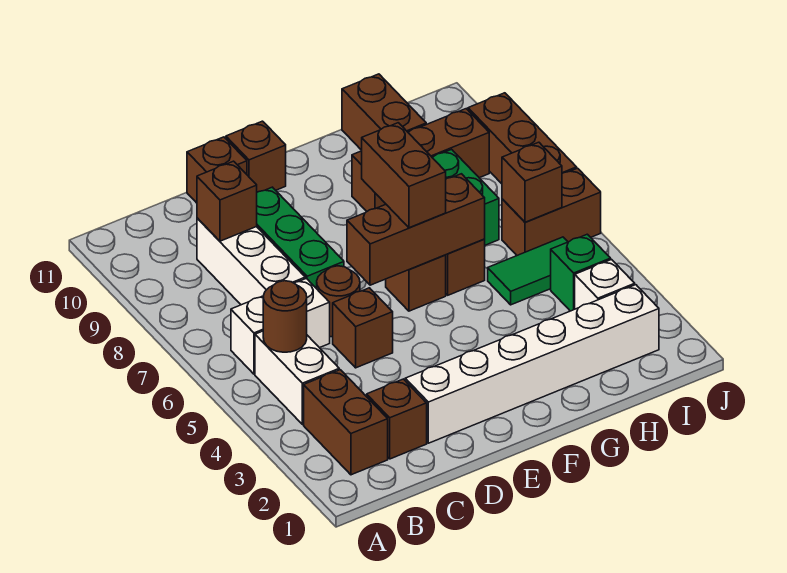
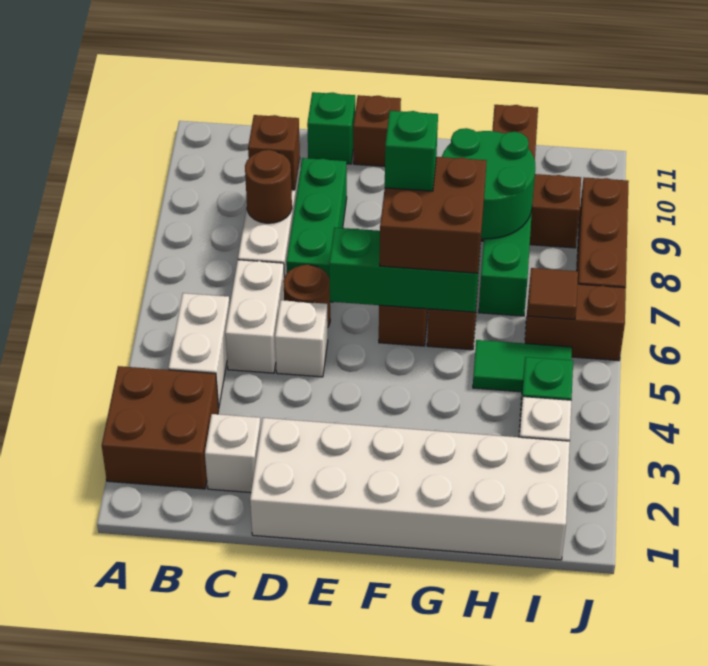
brown brick B2:B3 level 1 -> brown brick A2:B3 level 1
brown round brick B5 level 2 -> brown round brick C8 level 2
white brick B6:C6 level 1 -> white brick C5:C6 level 1
brown brick C2 level 1 -> white brick C2 level 1
white brick D2:I2 level 1 -> white brick D1:I2 level 1
brown brick D5 level 1 -> white brick D5 level 1
brown brick D11 level 1 -> green brick D11 level 1
brown brick E6:G6 level 2 -> green brick E6:G6 level 2
brown brick F6:F7 level 3 -> brown brick F6:G7 level 3
none -> green brick F7 level 4
none -> green round brick G8:H9 level 2
brown brick I6 level 2 -> brown tile I6 level 2

